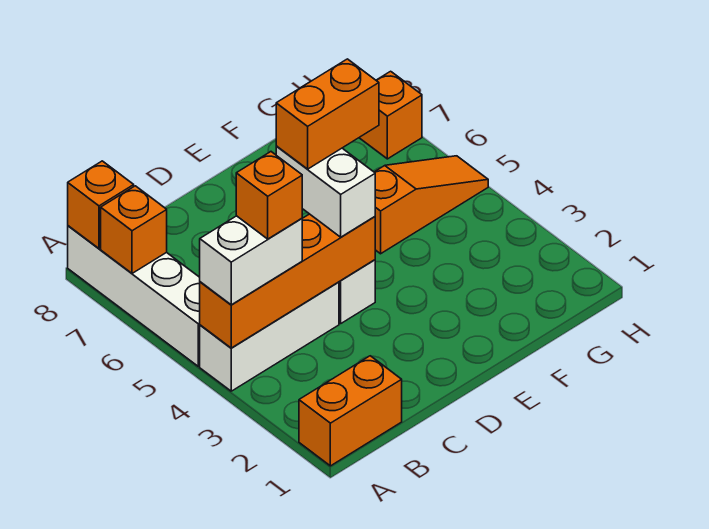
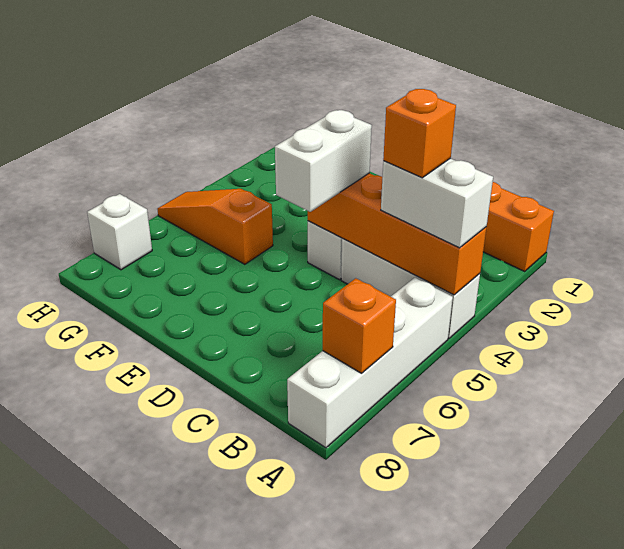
orange brick A8 level 2 -> none
orange brick D5:E5 level 4 -> none
orange brick H7 level 1 -> white brick H7 level 1

